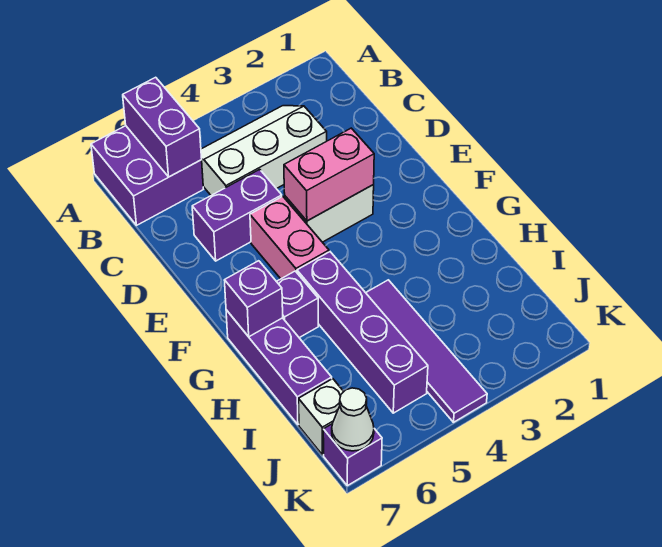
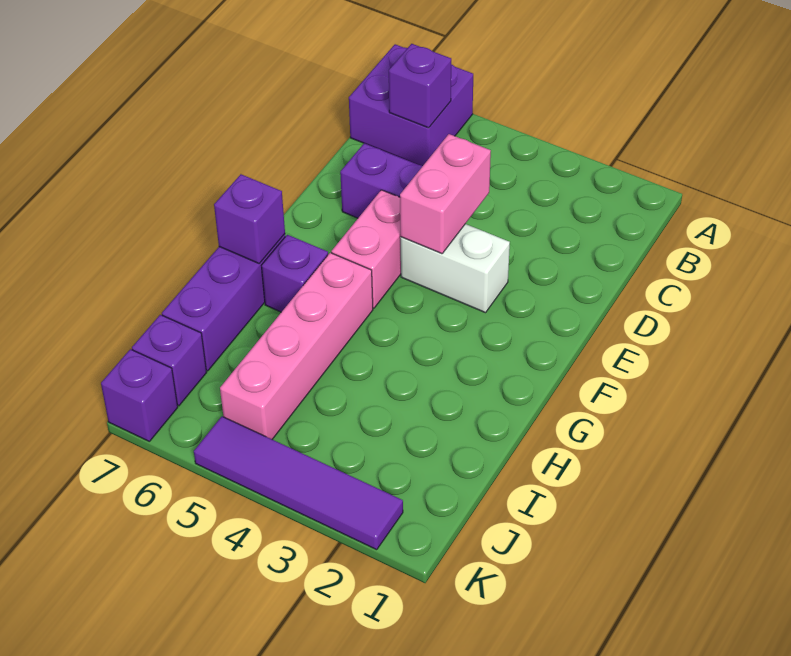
purple brick A6:B6 level 2 -> purple brick B6 level 2
white slope B3:C5 level 1 top C -> none
pink brick E3:E4 level 2 -> pink brick D4:E4 level 2
purple brick G5:J5 level 1 -> pink brick G5:J5 level 1
purple tile H4:K4 level 1 -> purple tile K2:K5 level 1
white brick J7 level 1 -> purple brick J7 level 1
white cone K7 level 2 -> none

